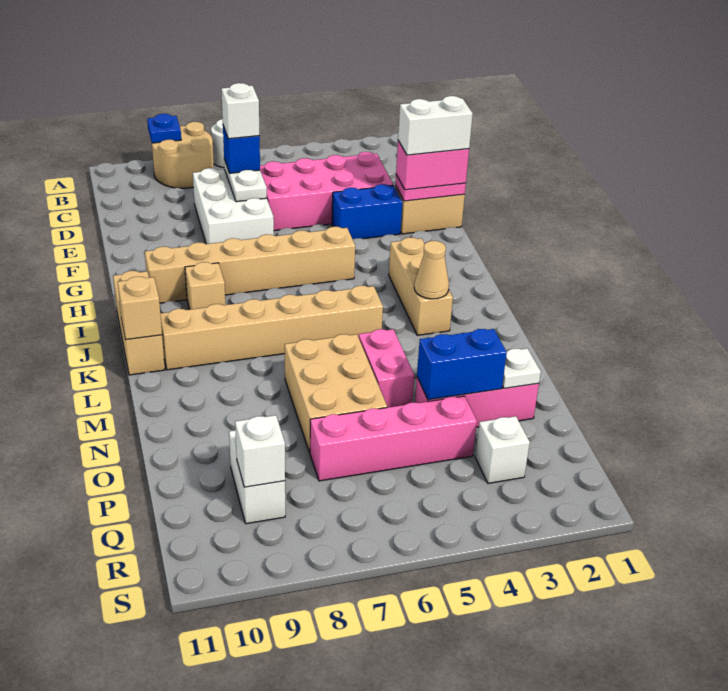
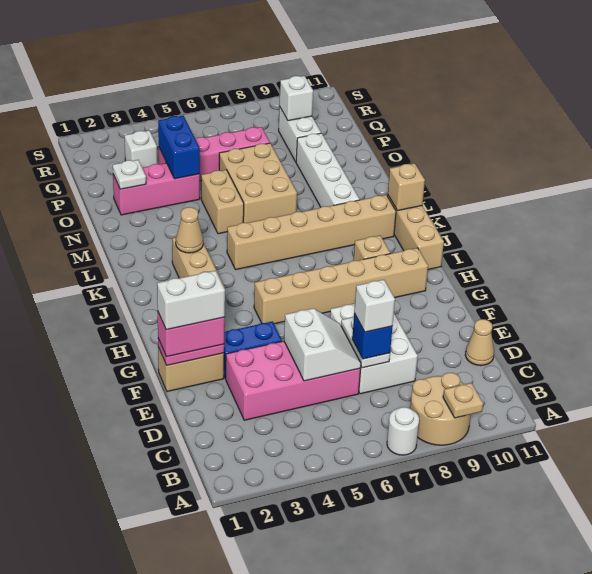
blue plate A9 level 2 -> tan plate A9 level 2
none -> white slope D5:E6 level 2 top 5
none -> tan cone D11 level 1
none -> white brick L9:O9 level 1
pink brick M5:N5 level 1 -> tan brick M5:N5 level 1
blue brick O3:O4 level 2 -> blue brick O4:P4 level 2

